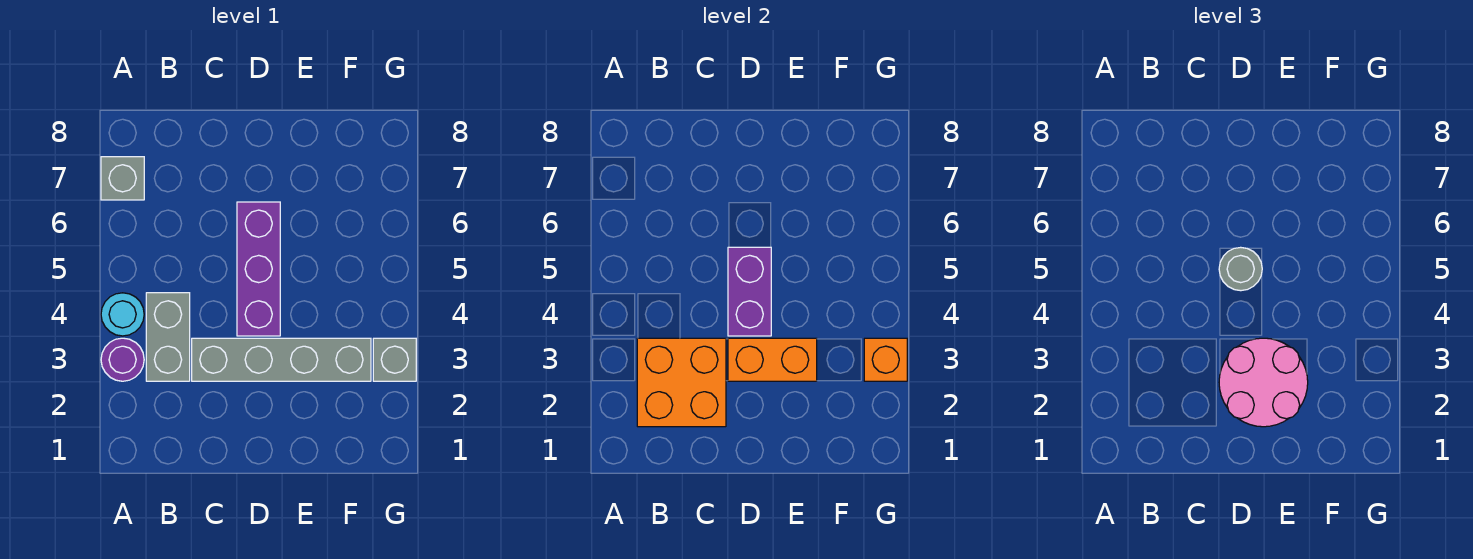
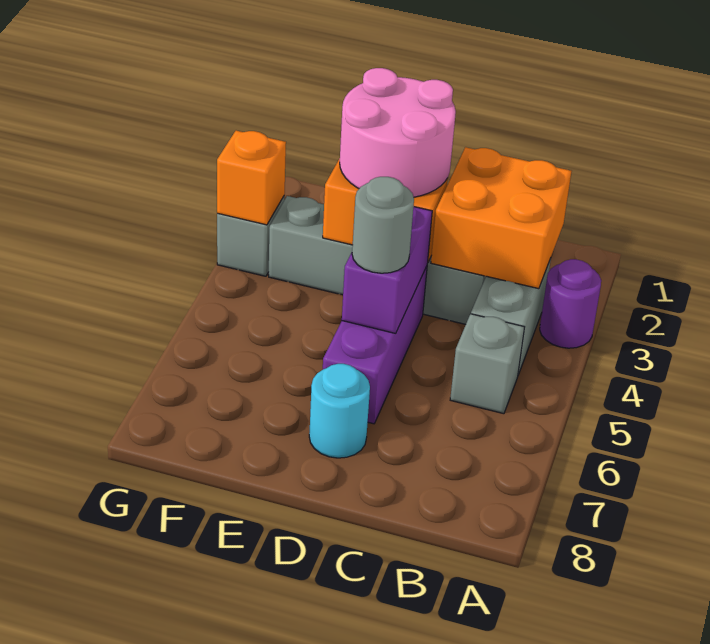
cyan round brick A4 level 1 -> cyan round brick D7 level 1
grey brick A7 level 1 -> grey brick B5 level 1

